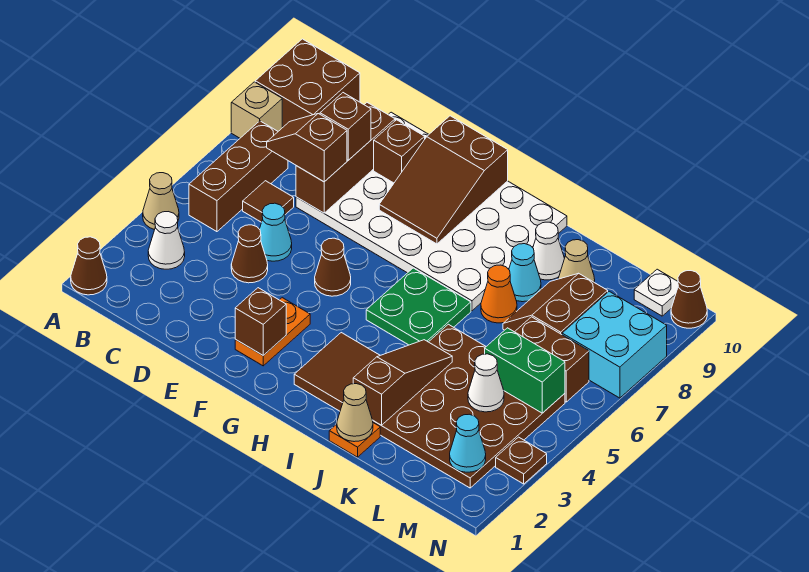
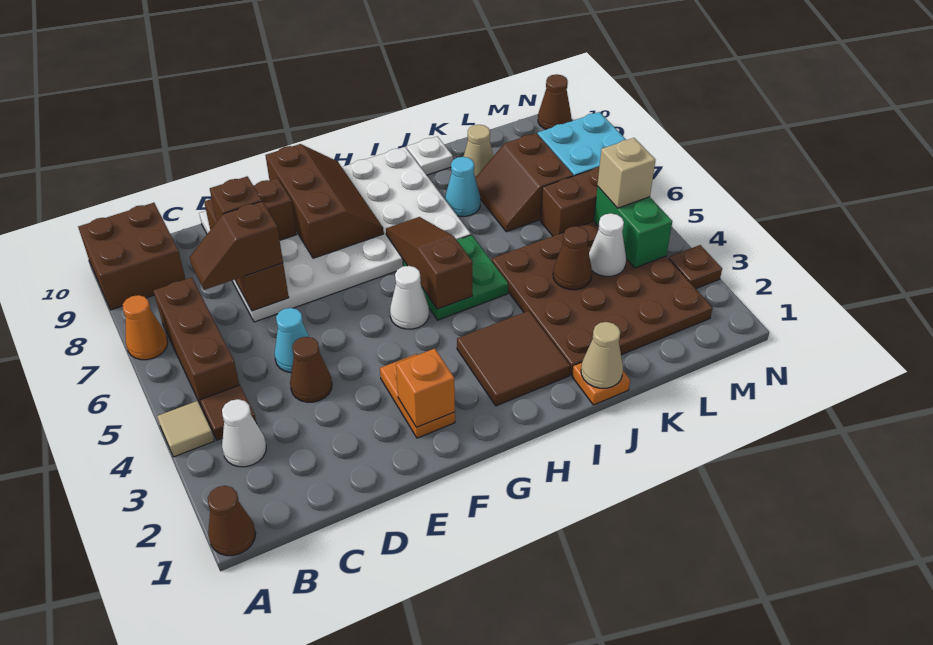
tan cone A4 level 1 -> tan tile A4 level 1
tan brick A8 level 1 -> tan brick M5 level 3
brown tile C6 level 1 -> brown tile B4 level 1
brown brick F2 level 2 -> orange brick F2 level 2
brown cone F5 level 1 -> brown cone K4 level 2
brown slope F8:G10 level 2 top 10 -> brown slope F8:G10 level 2 top F
brown slope J2:J4 level 2 top 2 -> brown slope H5:H7 level 2 top 5
orange cone J7 level 1 -> orange cone A7 level 1
white cone J9 level 1 -> white cone G5 level 1
green brick L5:M5 level 2 -> green brick M4:M5 level 2
cyan cone M2 level 2 -> none
white plate M10 level 1 -> white plate J10 level 1

